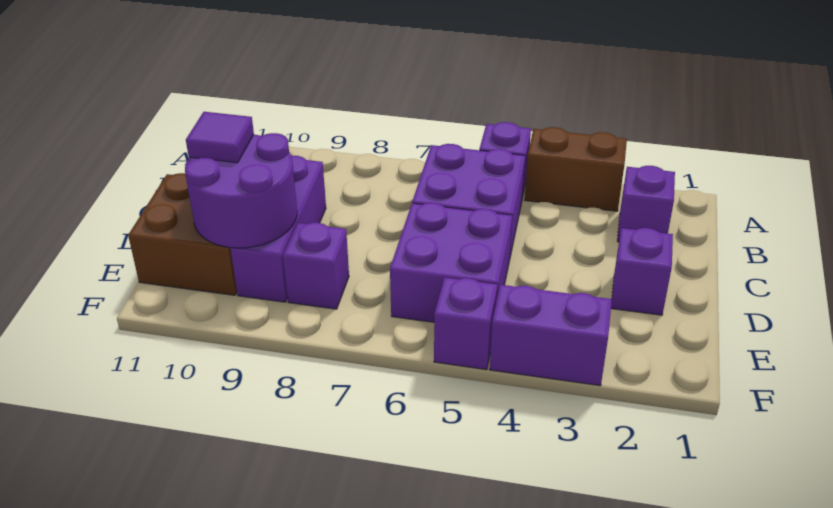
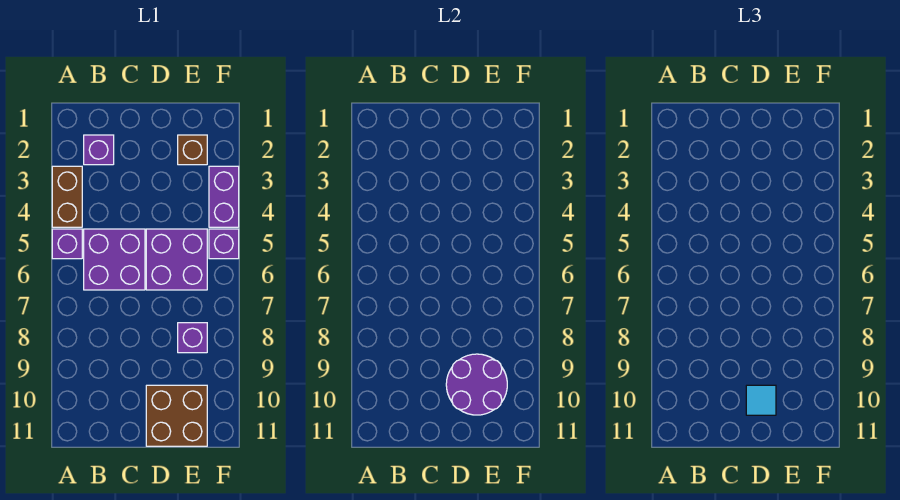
purple brick C9:E9 level 1 -> none
purple brick D2 level 1 -> none
purple tile D10 level 3 -> cyan tile D10 level 3
none -> brown brick E2 level 1

